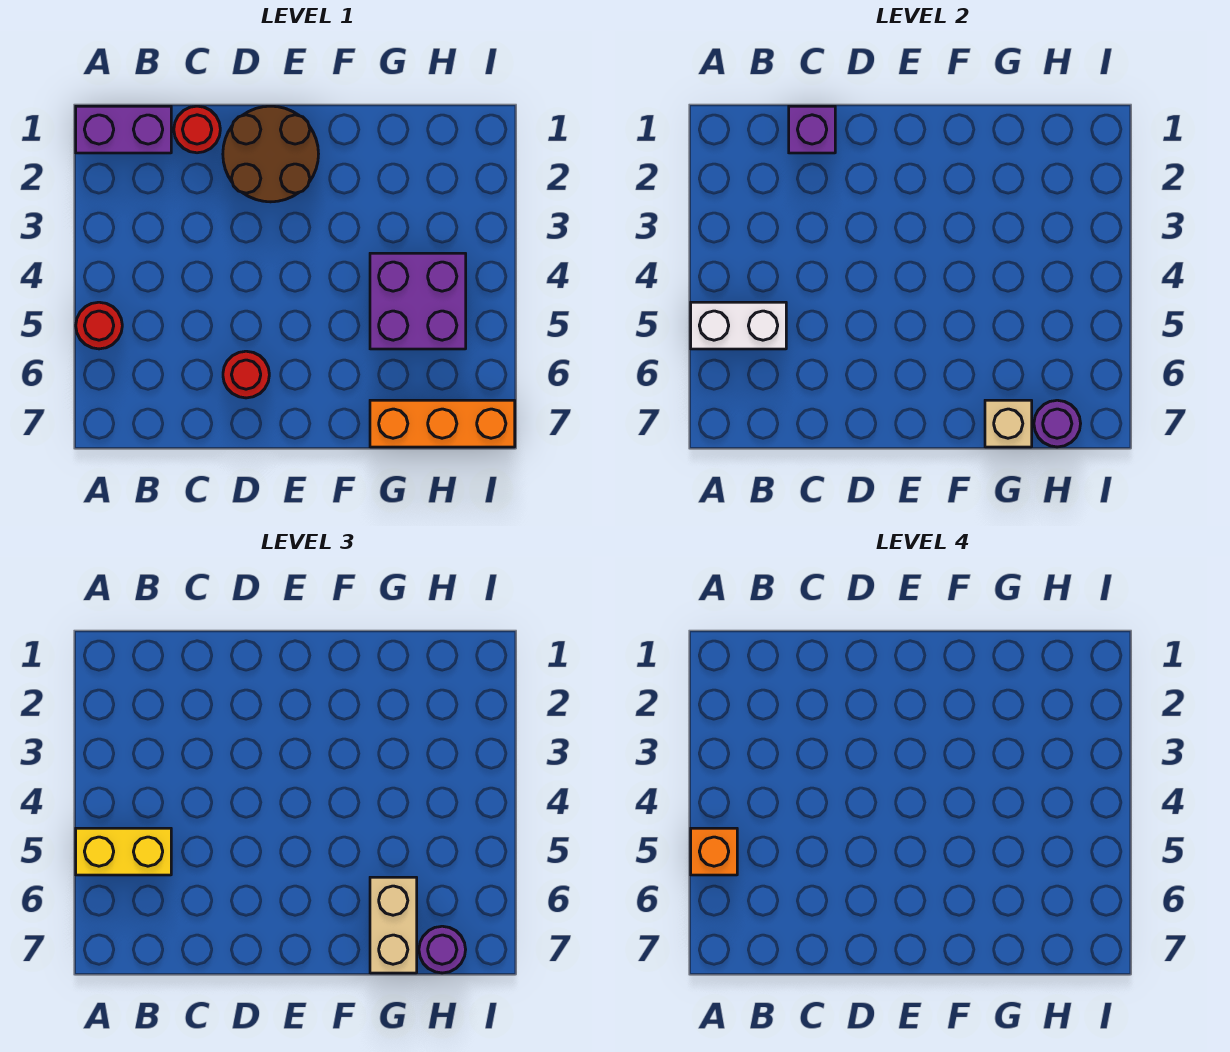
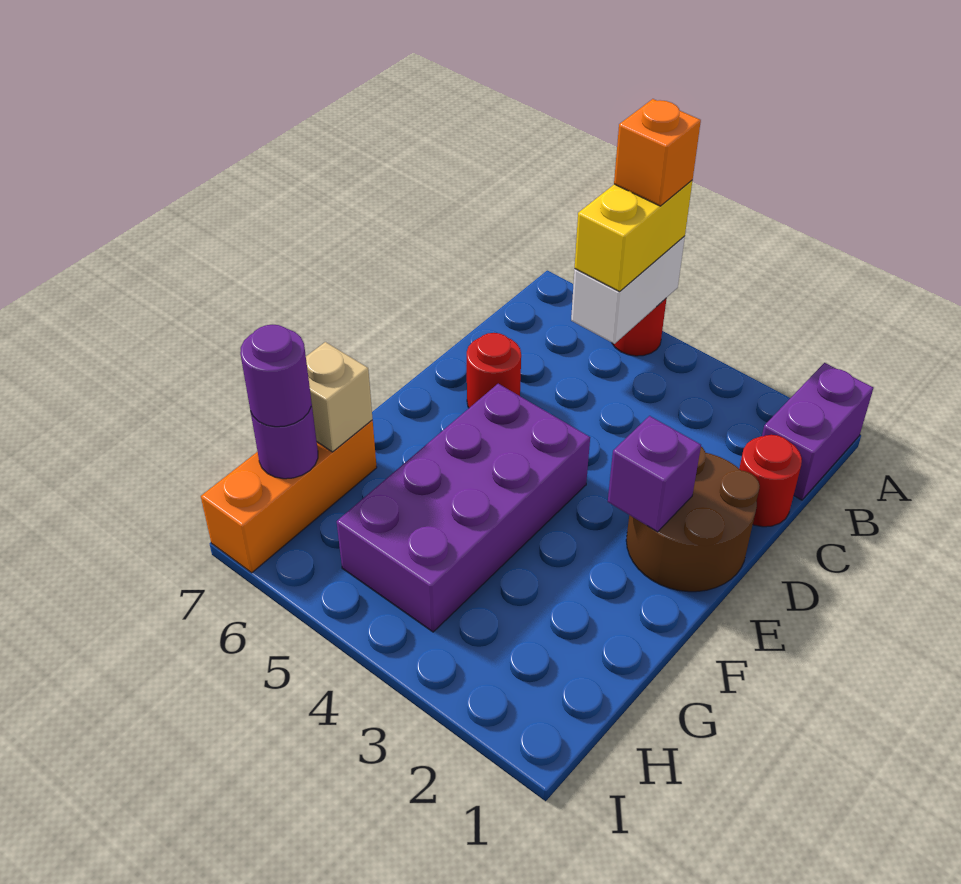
purple brick C1 level 2 -> purple brick E2 level 2
purple brick G4:H5 level 1 -> purple brick E4:H5 level 1
tan brick G6:G7 level 3 -> none

